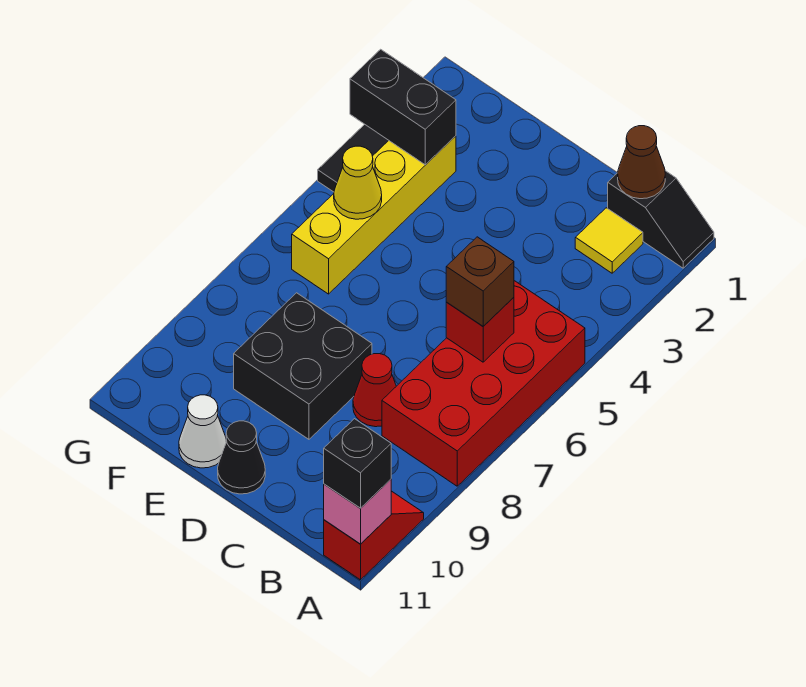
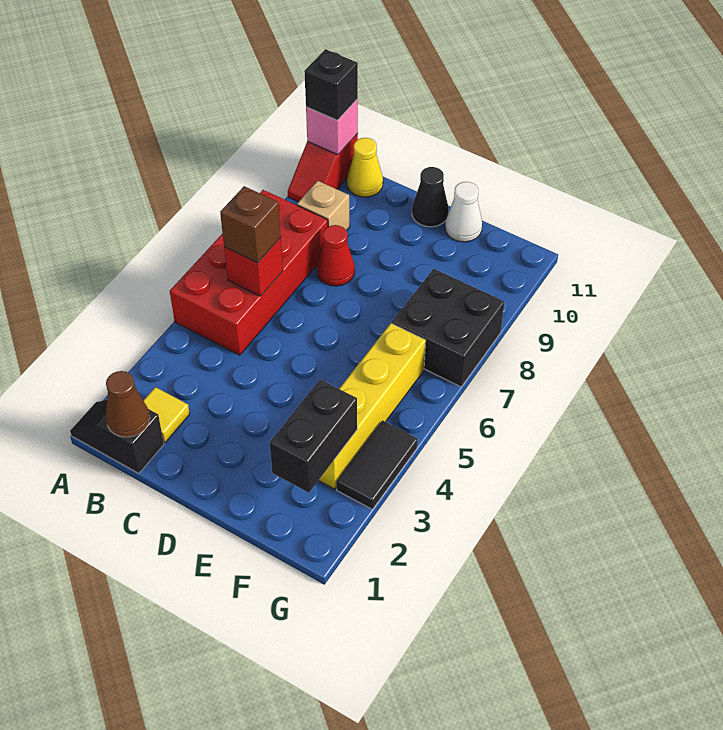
none -> tan brick B9 level 1
black brick D8:E9 level 1 -> black brick F7:G8 level 1
black brick F3:G3 level 2 -> black brick F2:F3 level 2
yellow cone F5 level 2 -> yellow cone B11 level 1

